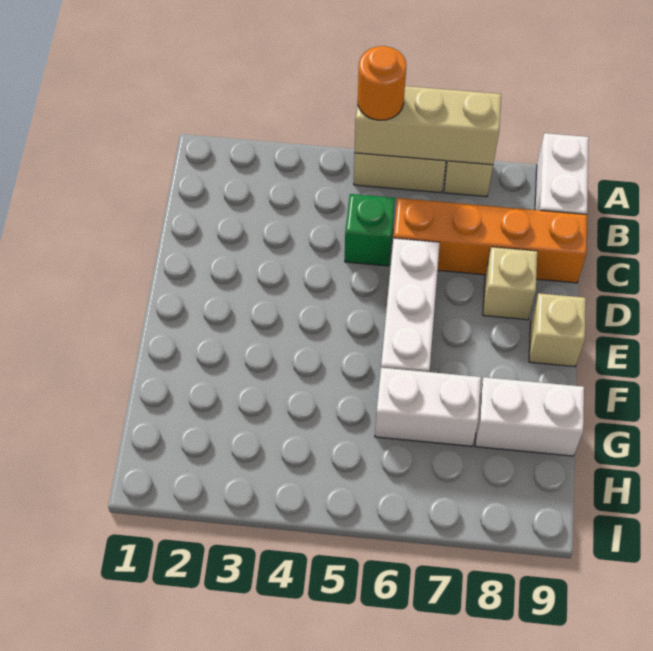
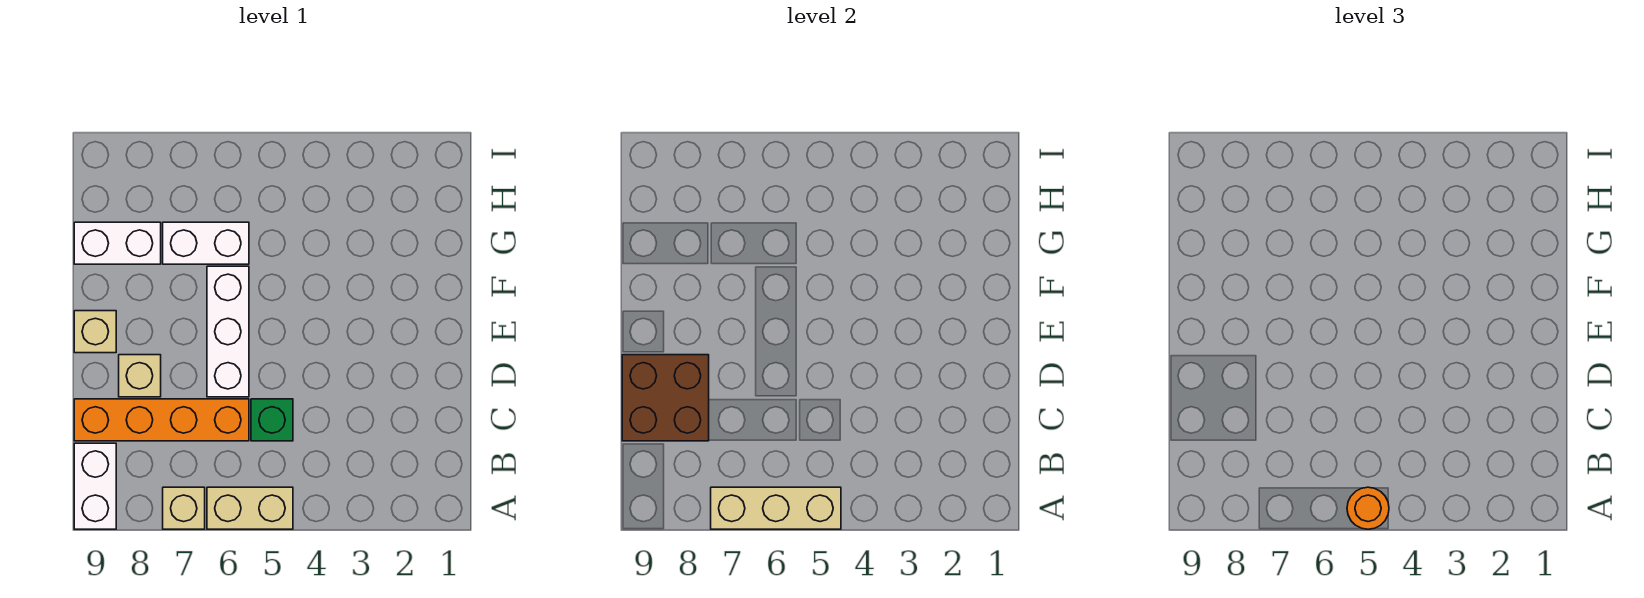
none -> brown brick C8:D9 level 2

